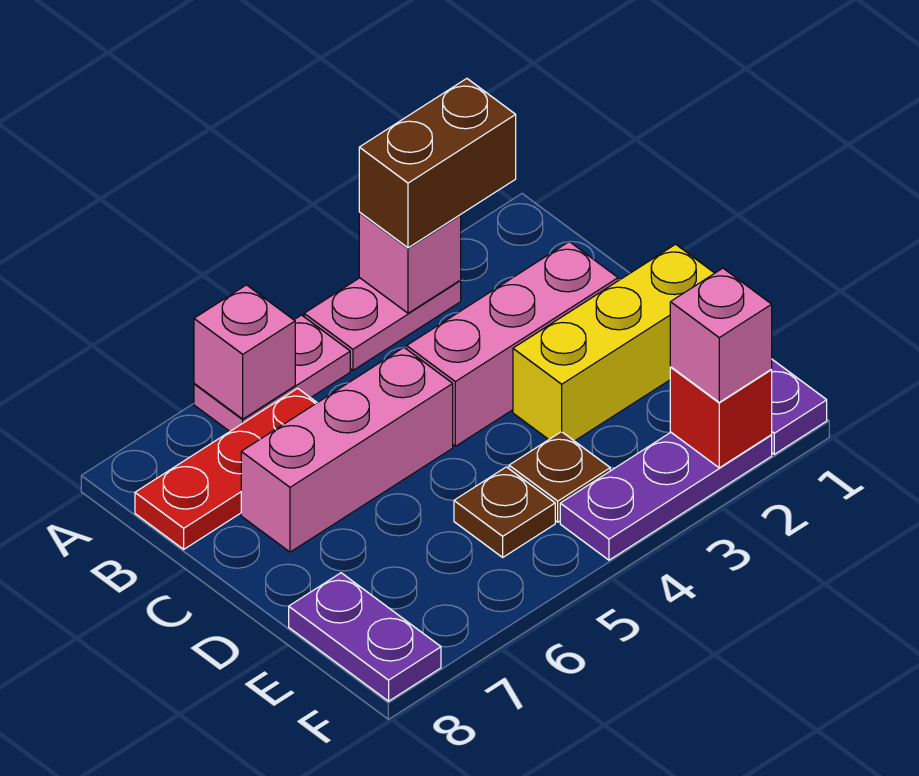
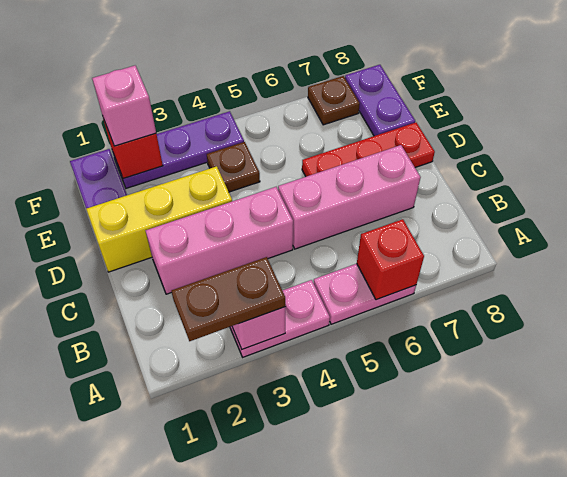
brown brick A2:A3 level 3 -> brown plate A2:A3 level 3
pink brick A6 level 2 -> red brick A6 level 2
red plate B6:B8 level 1 -> red plate D6:D8 level 1
brown plate E5 level 1 -> brown plate F7 level 1

